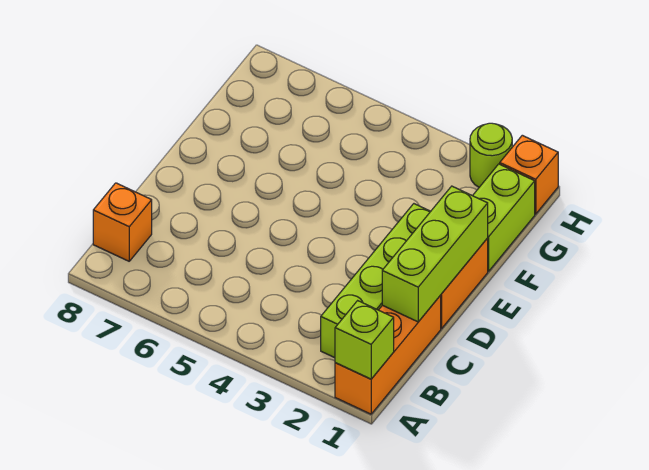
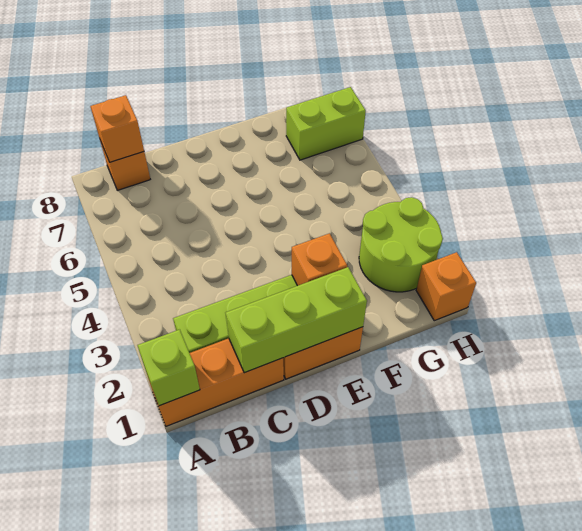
none -> orange brick B8 level 2
none -> orange brick E2 level 2
lime brick F1:G1 level 1 -> lime brick G7:H7 level 1
lime round brick H2 level 1 -> lime round brick G2:H3 level 1

